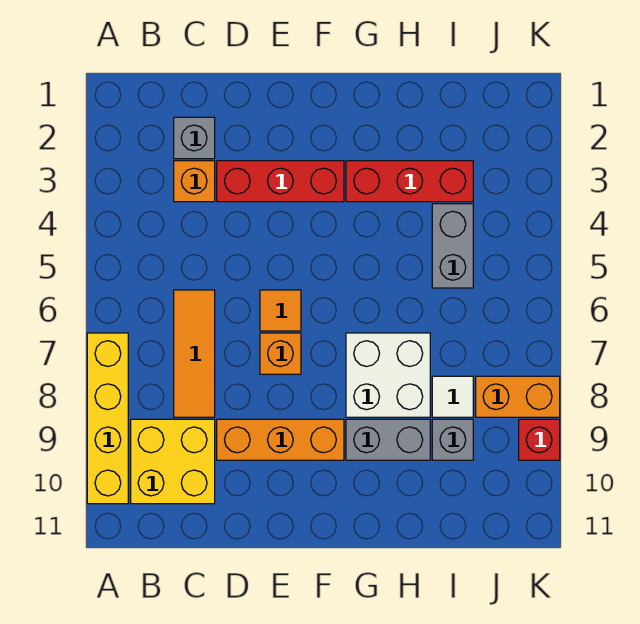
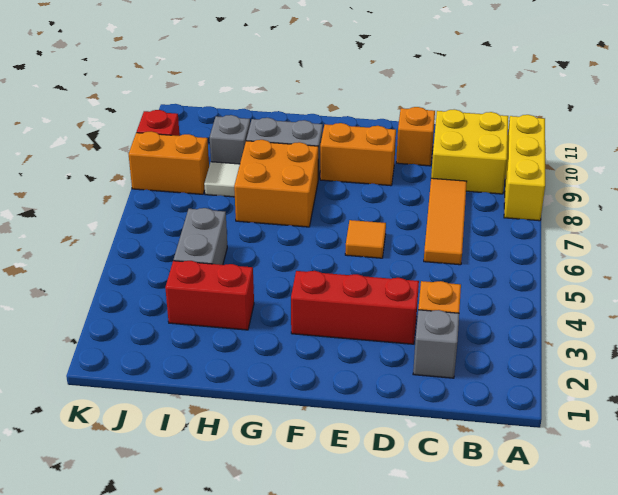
yellow brick A7:A10 level 1 -> yellow brick A8:A10 level 1
orange brick D9:F9 level 1 -> orange brick E9:F9 level 1
orange brick E7 level 1 -> orange brick D10 level 1
red brick G3:I3 level 1 -> red brick H3:I3 level 1
white brick G7:H8 level 1 -> orange brick G7:H8 level 1

